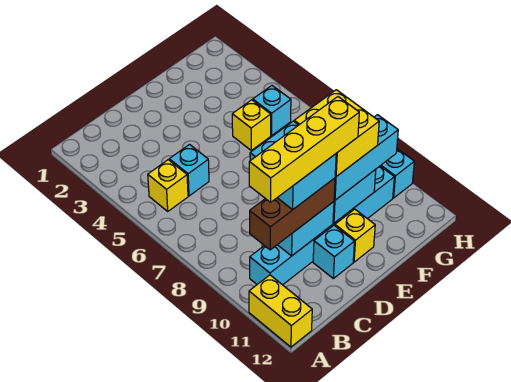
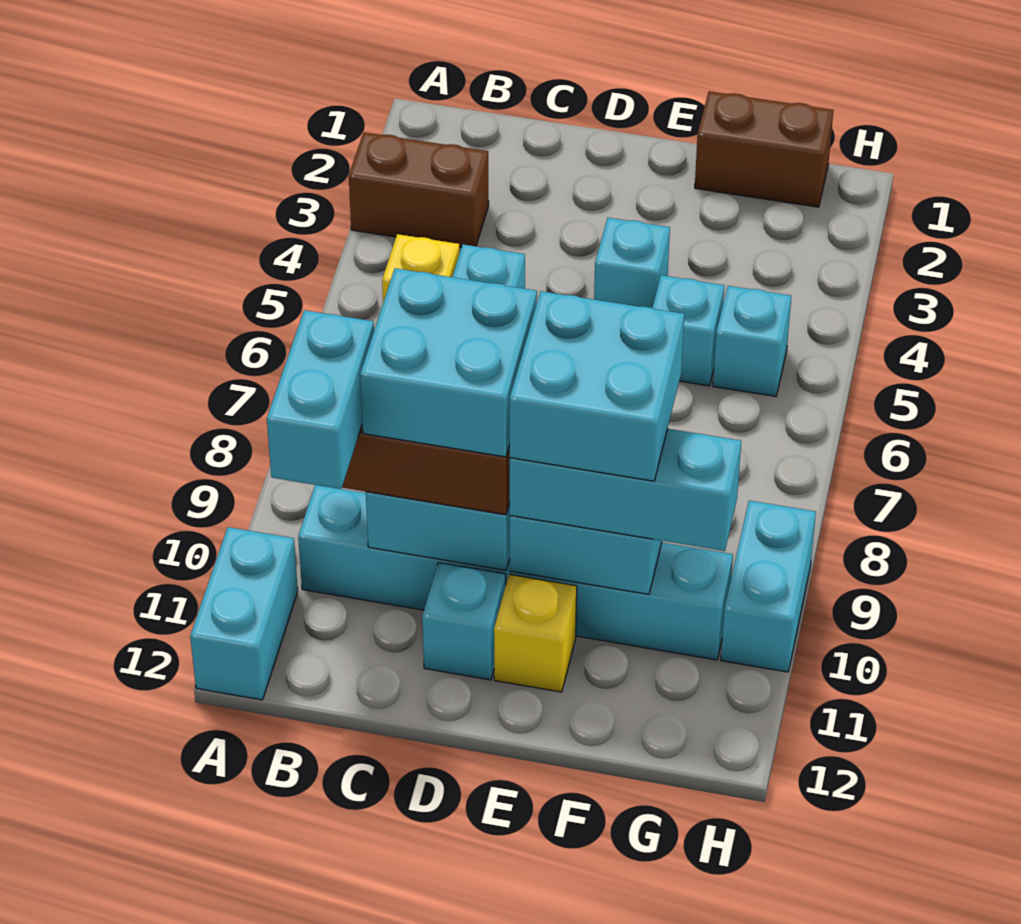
none -> brown brick A3:B3 level 1
yellow brick A11:A12 level 1 -> cyan brick A11:A12 level 1
none -> cyan brick B10:B11 level 4
yellow brick B10:E10 level 5 -> none
none -> cyan brick E4 level 1
yellow brick E9:F10 level 4 -> cyan brick E9:F10 level 4
none -> brown brick F1:G1 level 1
yellow brick F5 level 1 -> cyan brick F5 level 1

